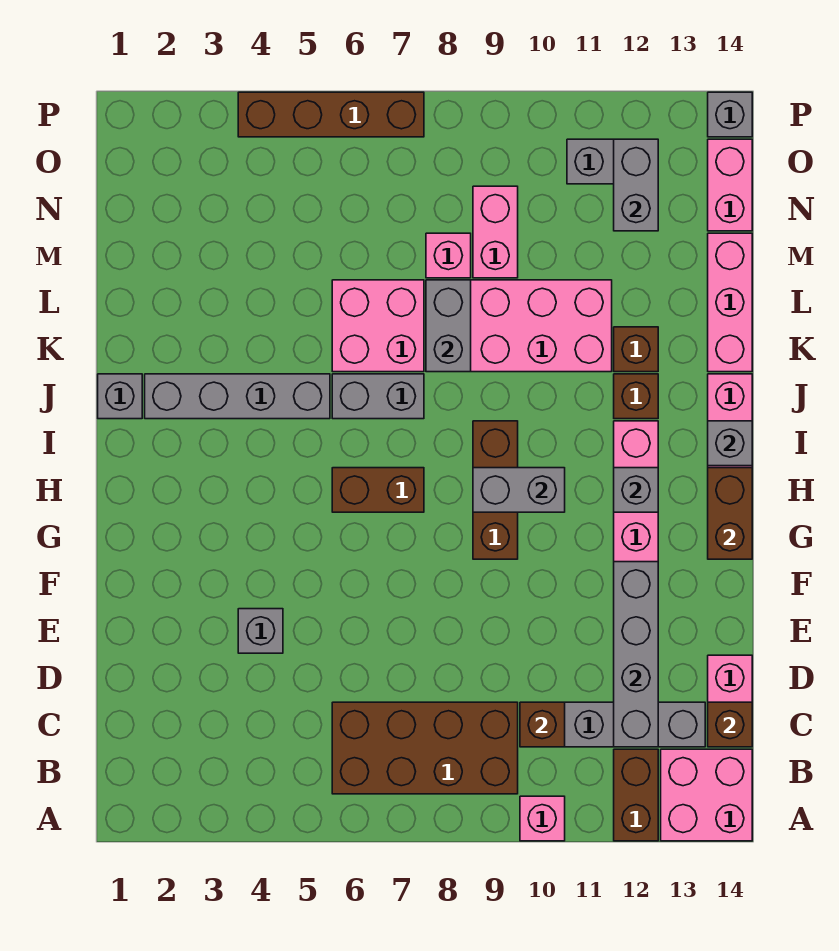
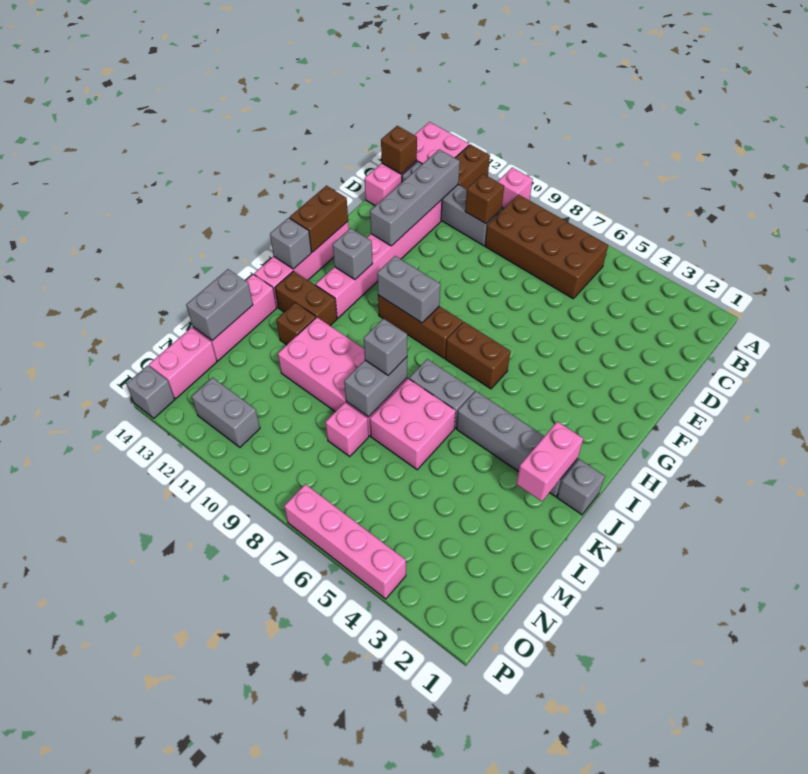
grey brick E4 level 1 -> grey brick K8 level 3
brown brick G9:I9 level 1 -> brown brick H8:H10 level 1
brown brick J12 level 1 -> brown brick J12:J13 level 1
pink brick M9:N9 level 1 -> pink brick J2:K2 level 2
grey brick N12:O12 level 2 -> grey brick L14:M14 level 2
brown brick P4:P7 level 1 -> pink brick P4:P7 level 1

